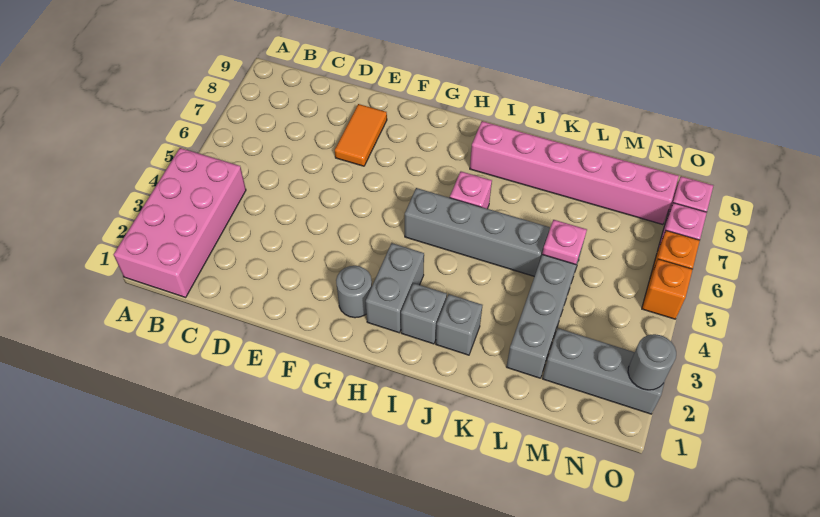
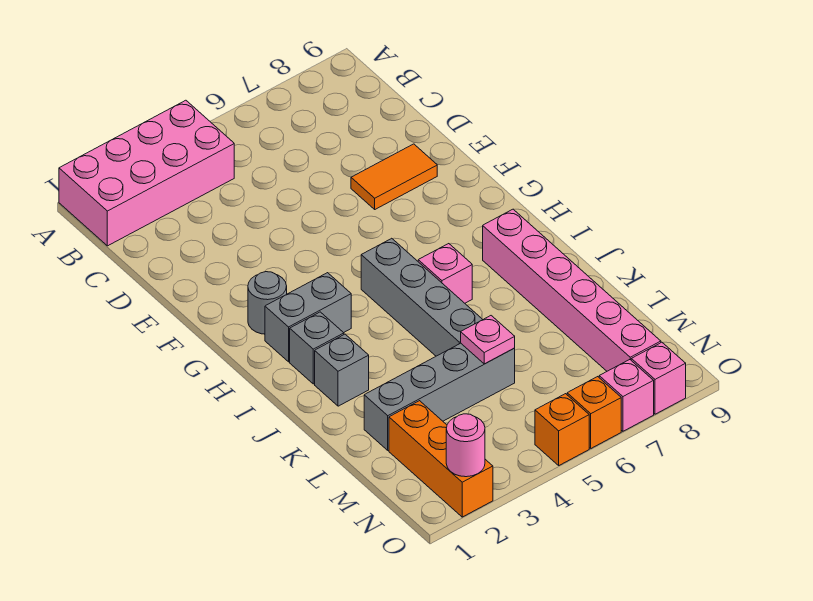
grey brick M2:O2 level 1 -> orange brick M2:O2 level 1
grey round brick O2 level 2 -> pink round brick O2 level 2

